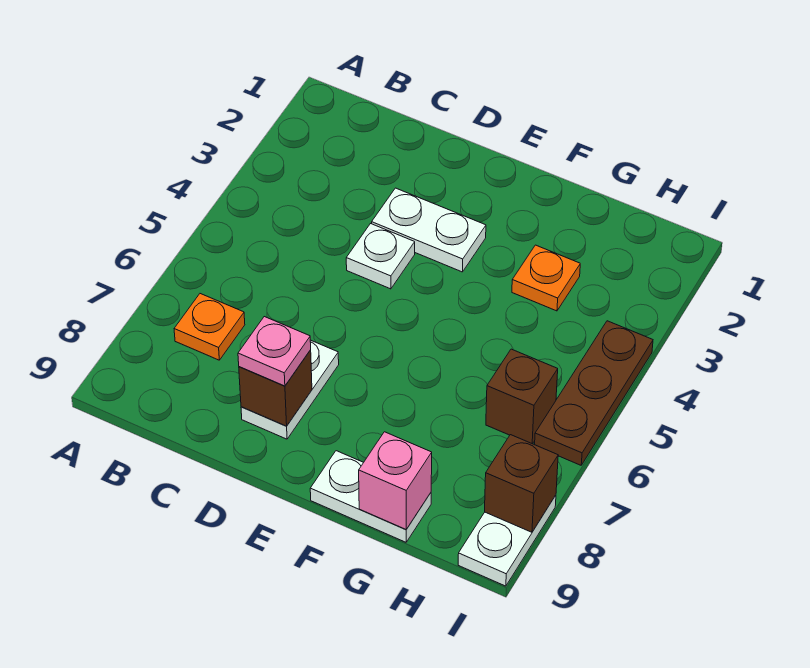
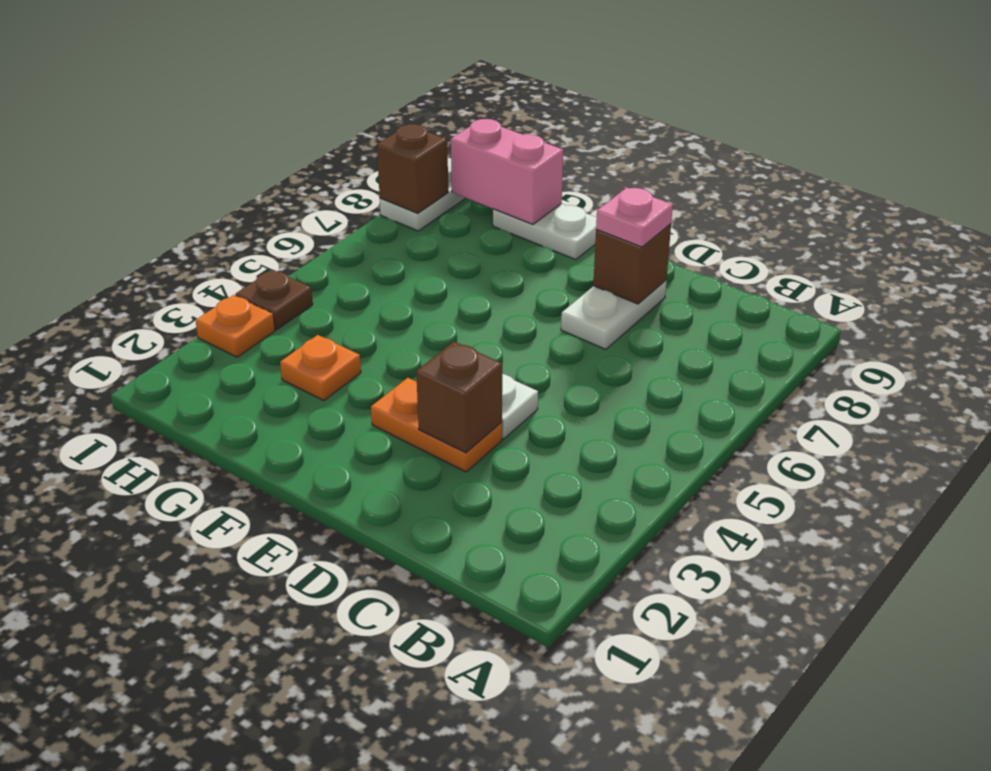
orange plate B7 level 1 -> orange plate I3 level 1
white plate D3:E3 level 1 -> orange plate D3:E3 level 1
pink brick G9 level 2 -> pink brick G9:H9 level 2
brown brick H6 level 1 -> brown brick D3 level 2
brown plate I4:I6 level 1 -> brown plate I4 level 1

